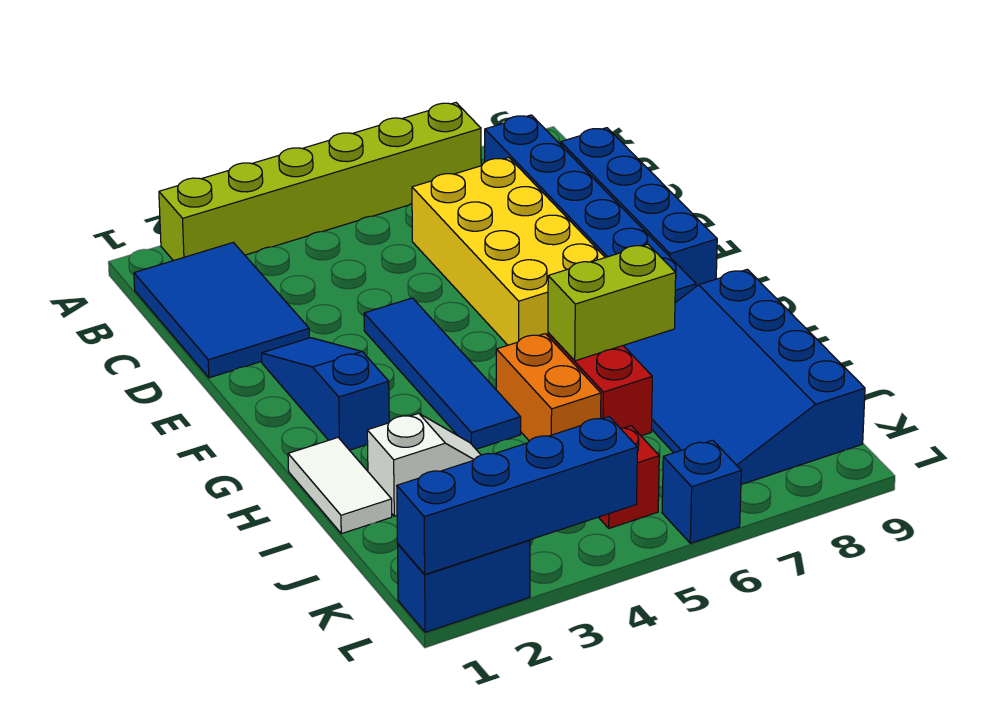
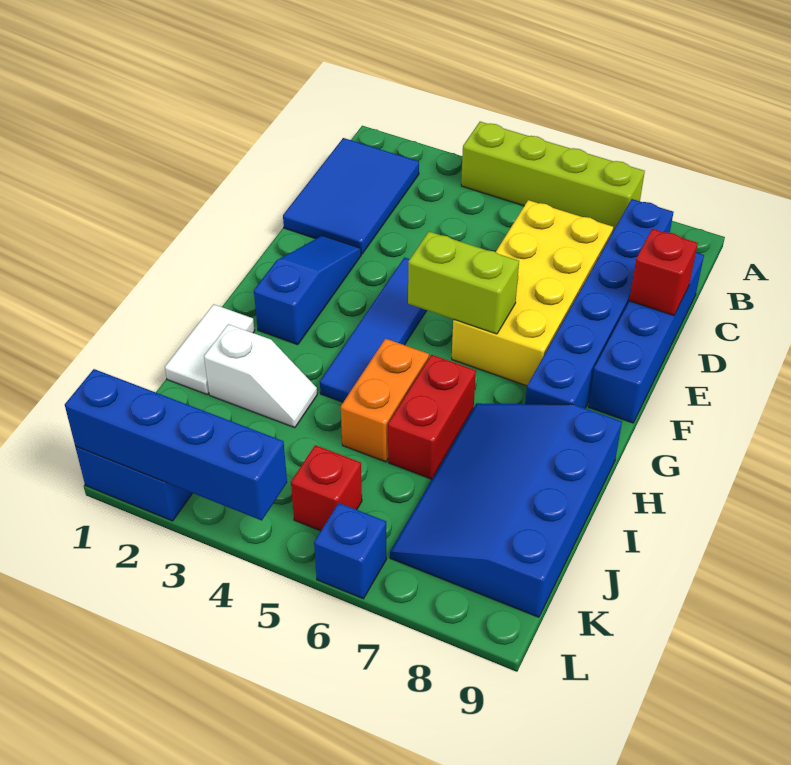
lime brick A2:A7 level 1 -> lime brick A4:A7 level 1
none -> red brick D9 level 2
lime brick H6:H7 level 2 -> lime brick F5:F6 level 2

